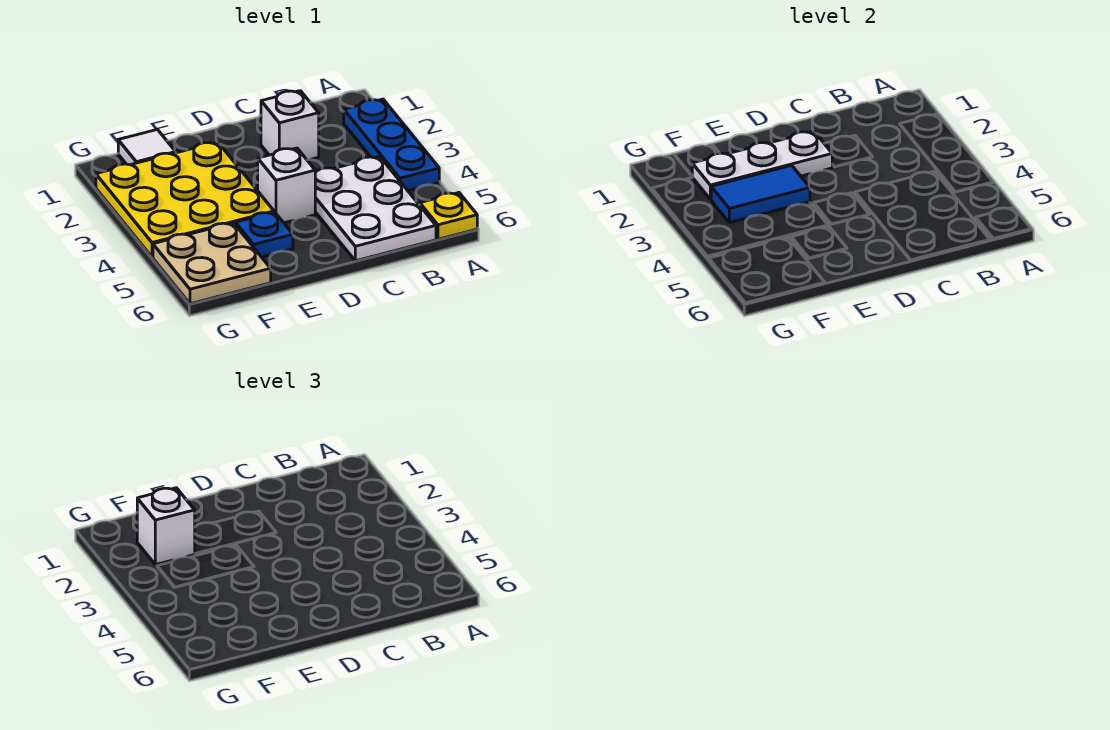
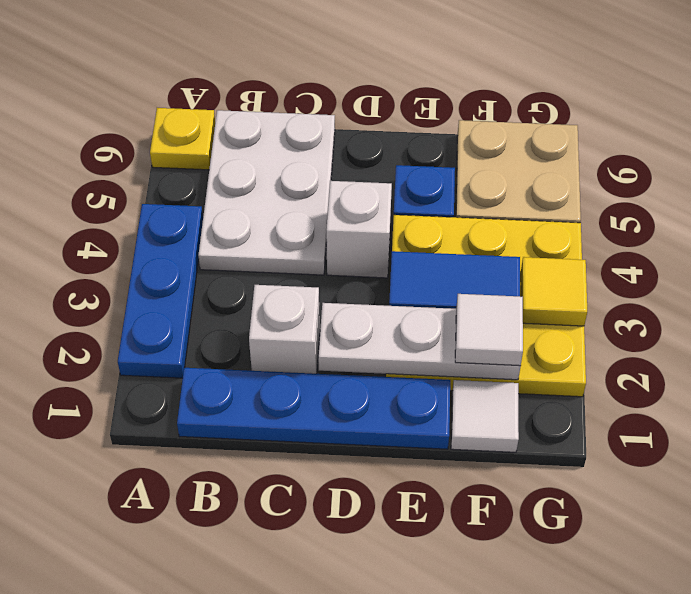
none -> blue plate B1:E1 level 1
white brick F2 level 3 -> white tile F2 level 3
none -> yellow tile G3 level 2

